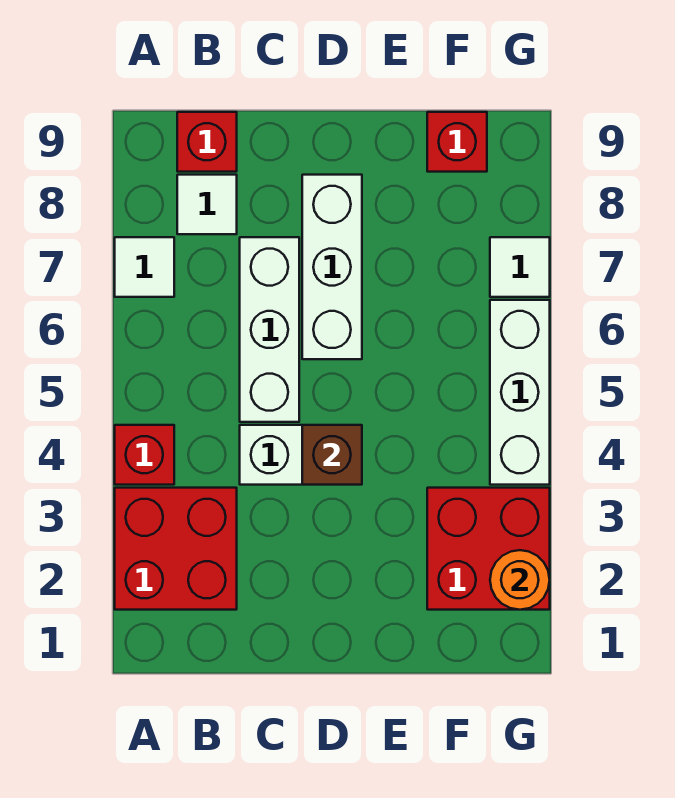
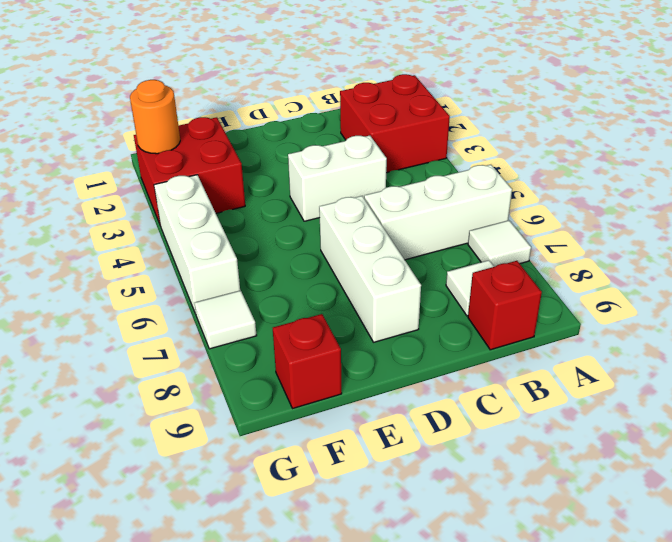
red brick A4 level 1 -> none
white brick C5:C7 level 1 -> white brick A6:C6 level 1
brown brick D4 level 2 -> none

